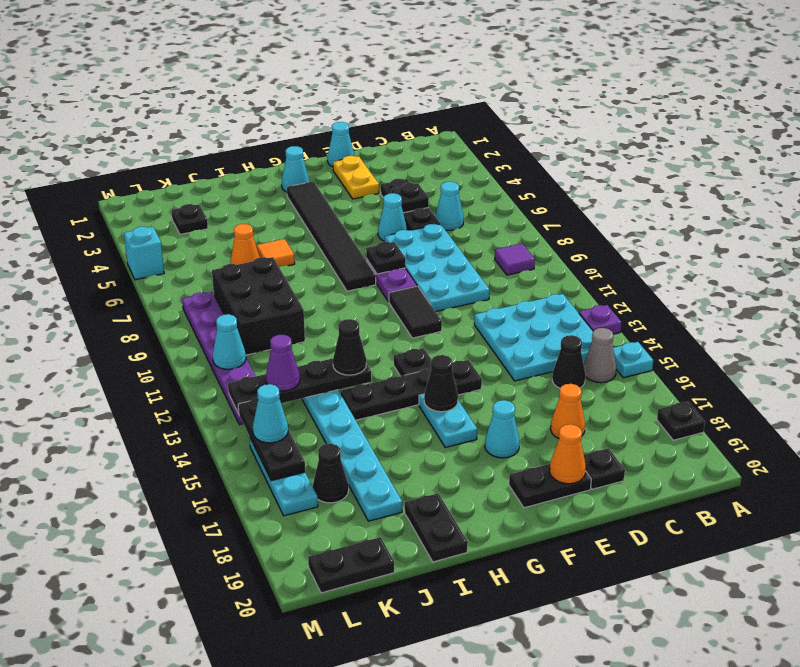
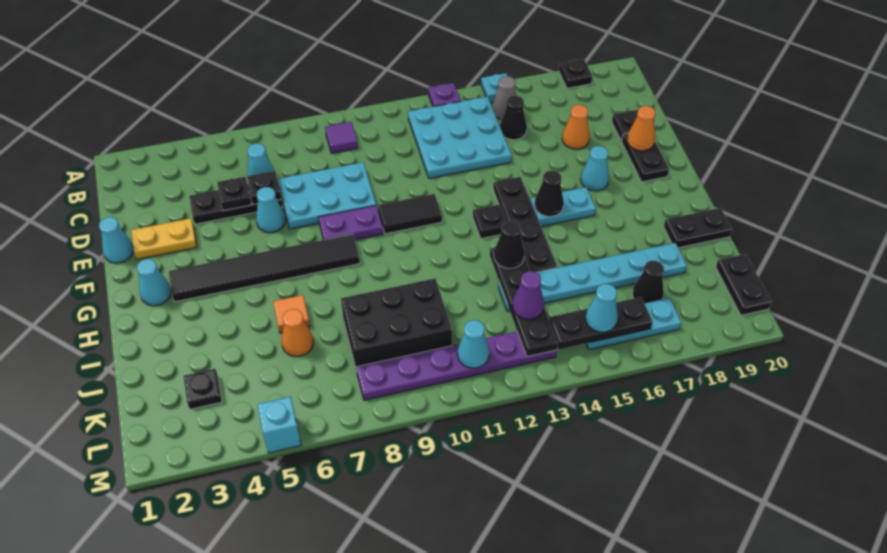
cyan plate D7:E10 level 1 -> cyan plate D7:E9 level 1
black plate F8 level 2 -> black plate D6 level 2

